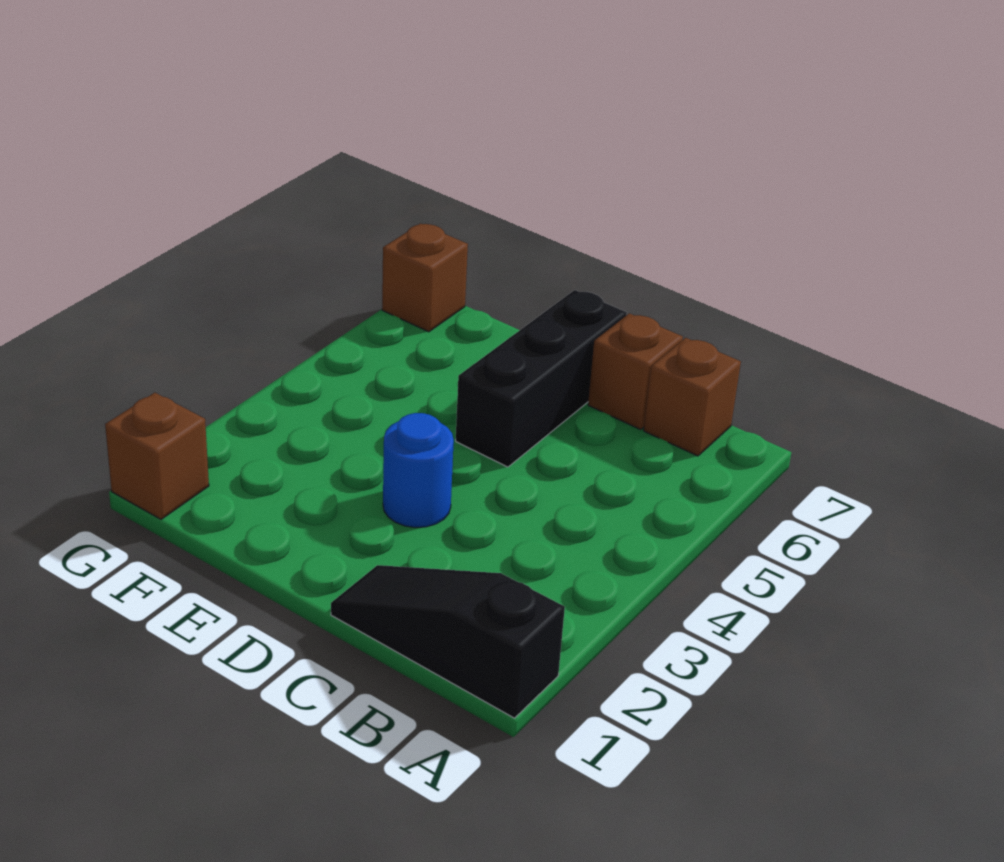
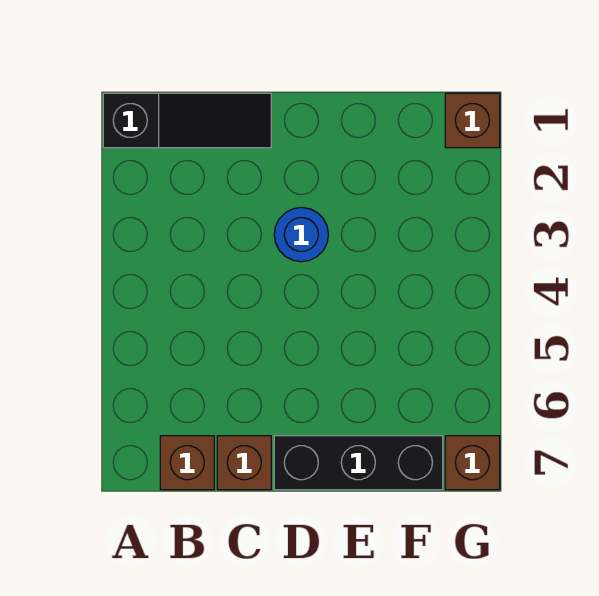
black brick D5:D7 level 1 -> black brick D7:F7 level 1

